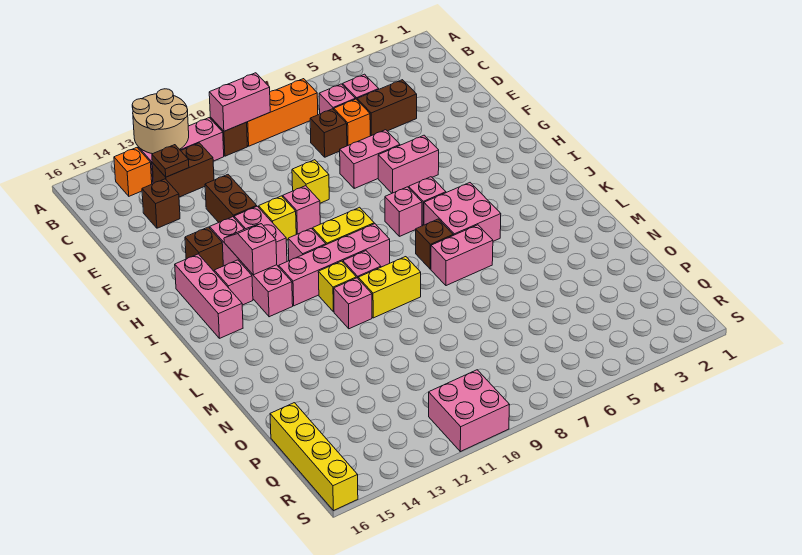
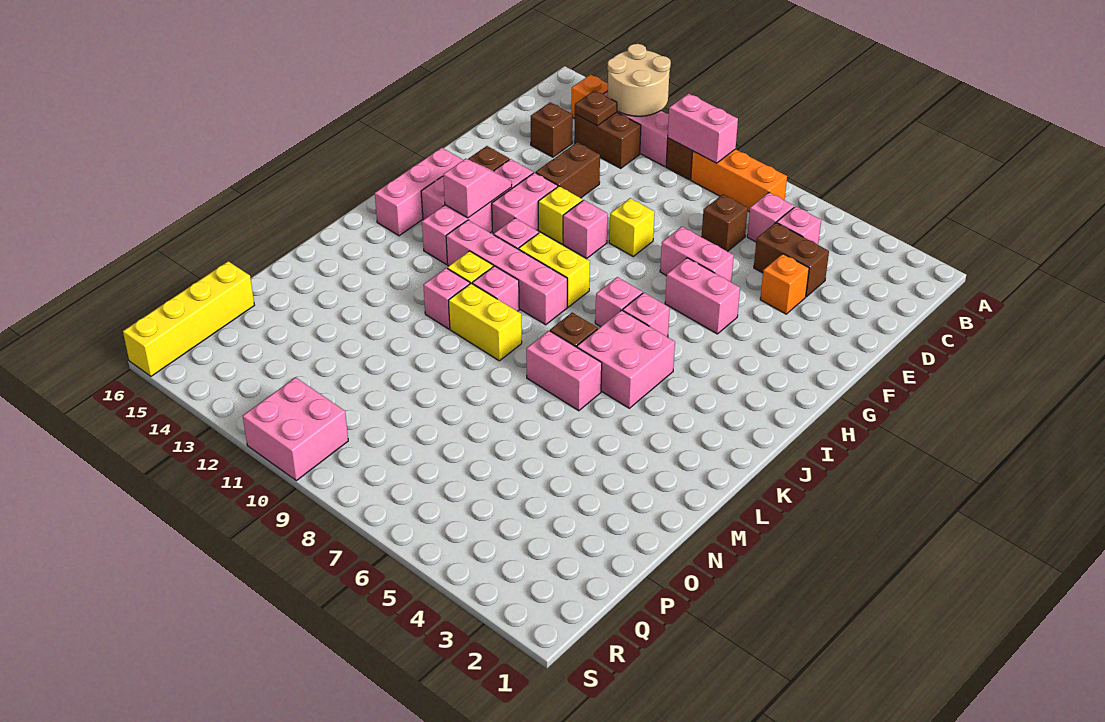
orange brick D6 level 1 -> orange brick E4 level 1

